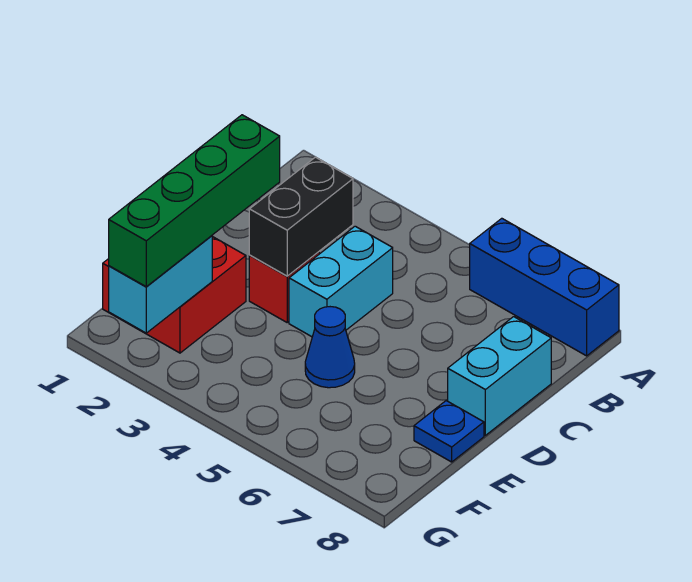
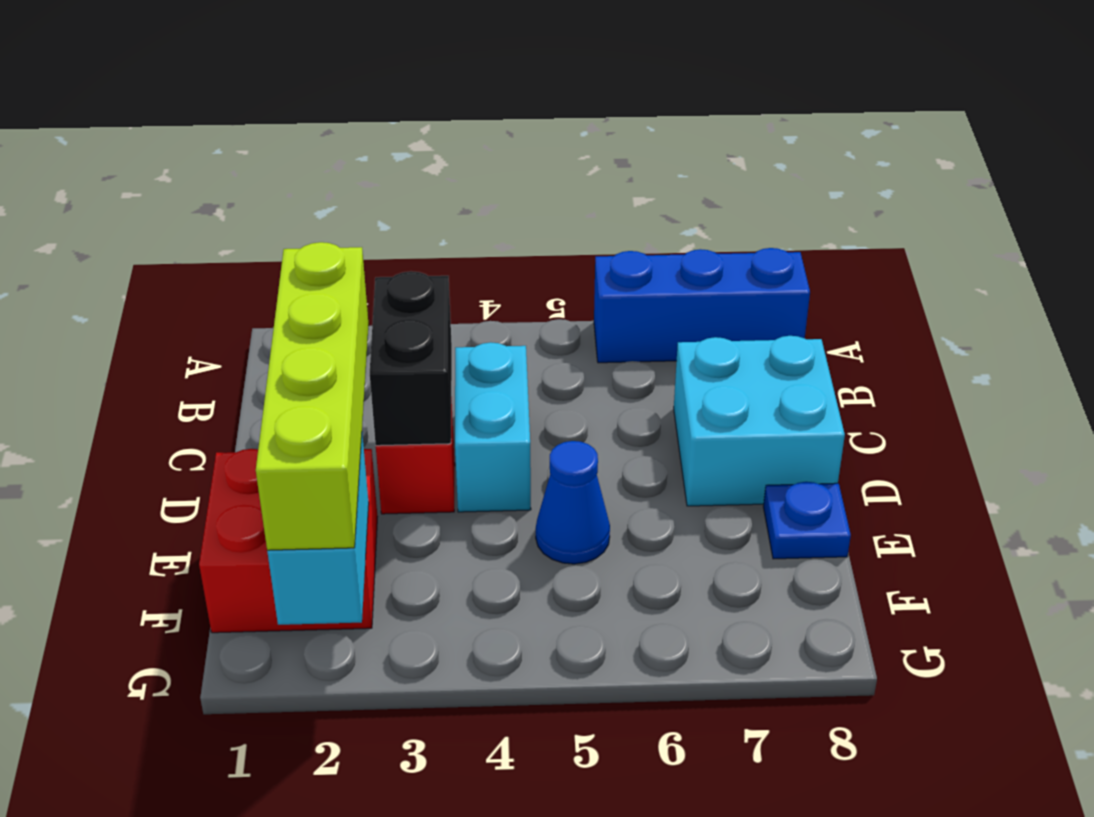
cyan brick C8:D8 level 1 -> cyan brick C7:D8 level 1
green brick D2:G2 level 3 -> lime brick D2:G2 level 3

